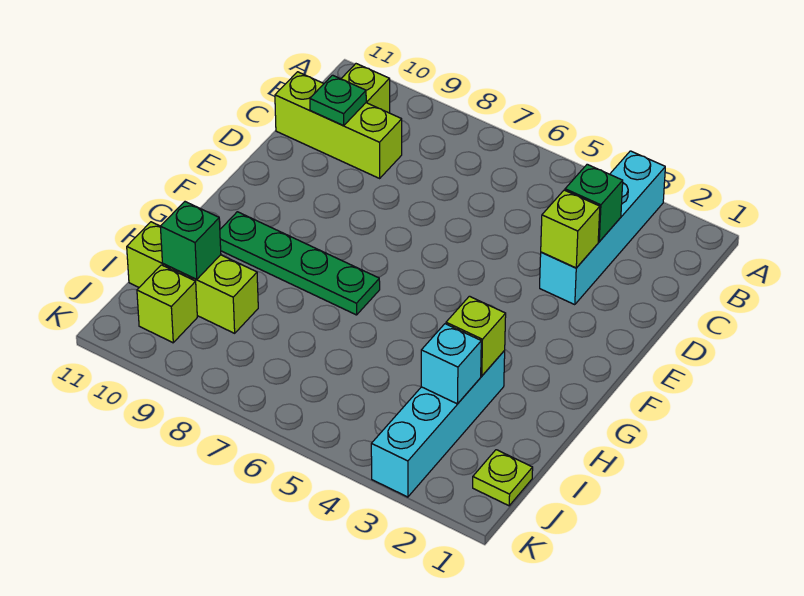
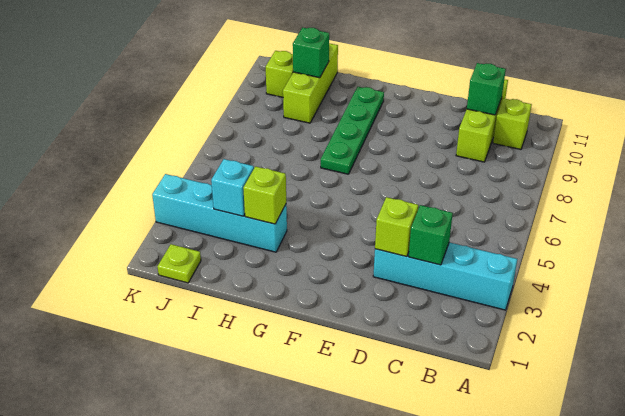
green plate C10 level 2 -> green brick C10 level 2

